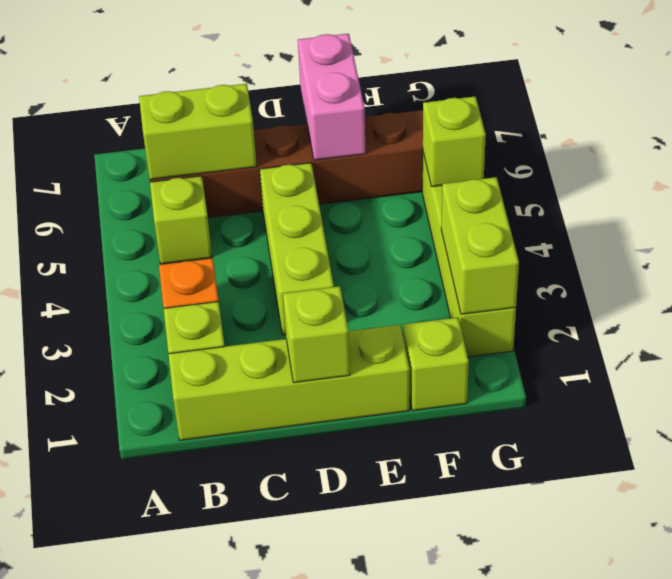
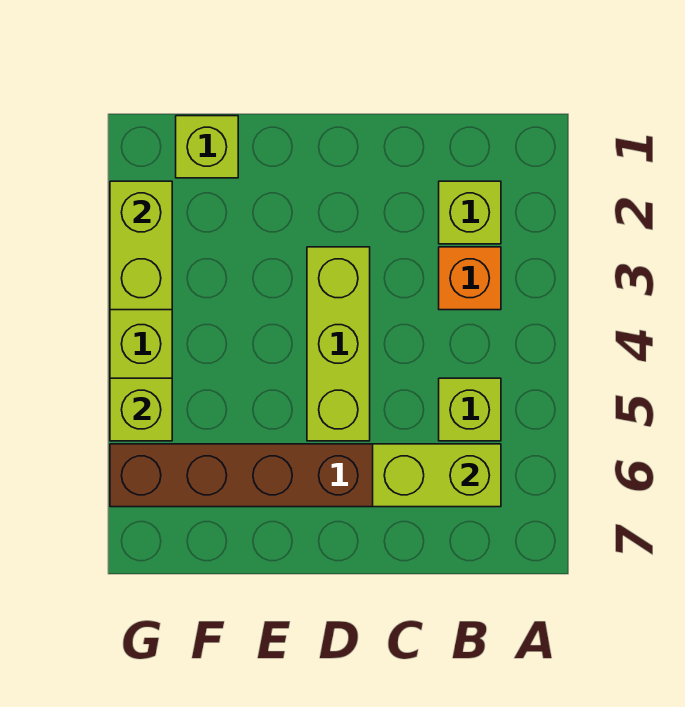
lime brick B1:E1 level 1 -> none
lime brick D1 level 2 -> none
pink brick E6:E7 level 2 -> none

